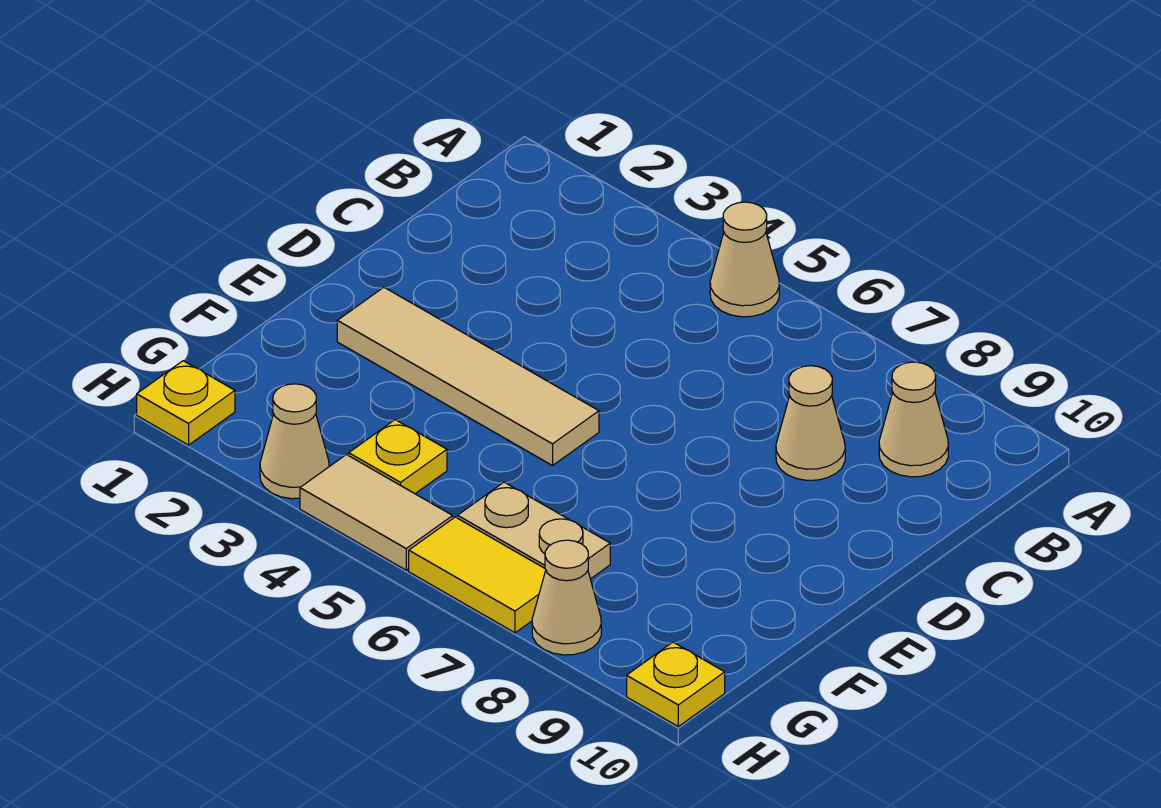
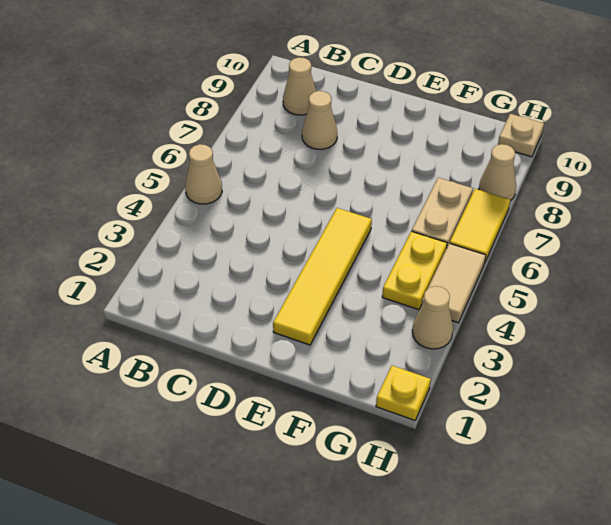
tan tile E2:E5 level 1 -> yellow tile E2:E5 level 1
yellow plate G4 level 1 -> yellow plate G4:G5 level 1
yellow plate H10 level 1 -> tan plate H10 level 1

